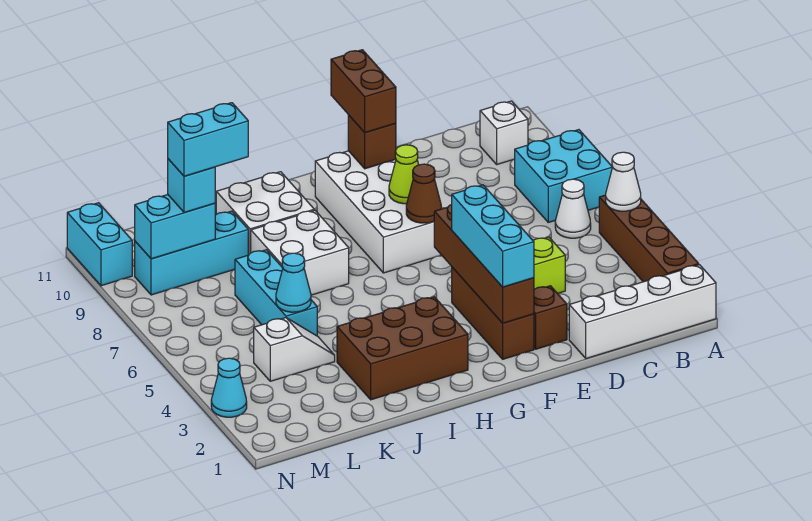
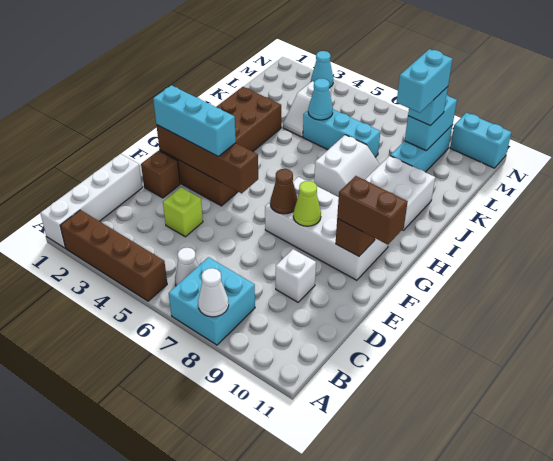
white cone A5 level 2 -> white cone A8 level 2
white brick B10 level 1 -> white brick D9 level 1
white brick I7:J8 level 1 -> white slope I7:J8 level 1 top 7

